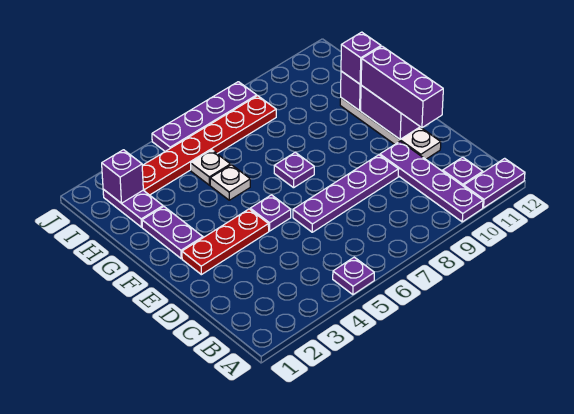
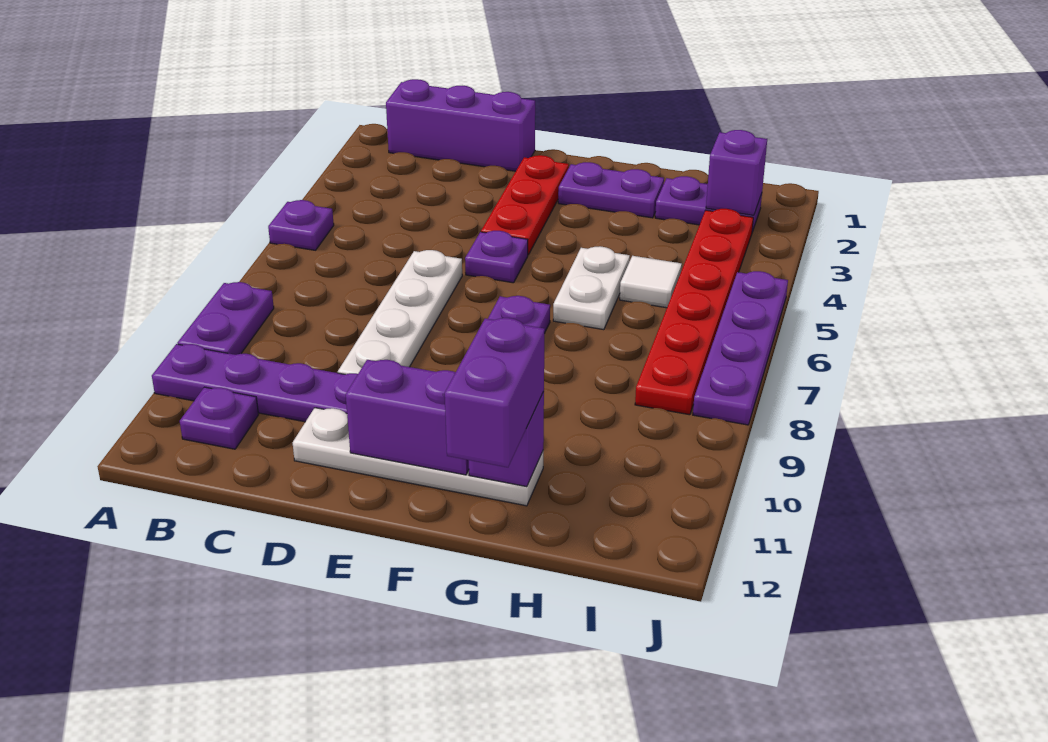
purple plate A11:A12 level 1 -> purple plate A8:A9 level 1
purple plate D6:D9 level 1 -> white plate D6:D9 level 1
purple brick D11:F11 level 3 -> purple brick B1:D1 level 1
white plate G5 level 1 -> white plate G5:G6 level 1
purple brick G11 level 3 -> purple brick G11:G12 level 3
white plate H5 level 1 -> white tile H5 level 1

